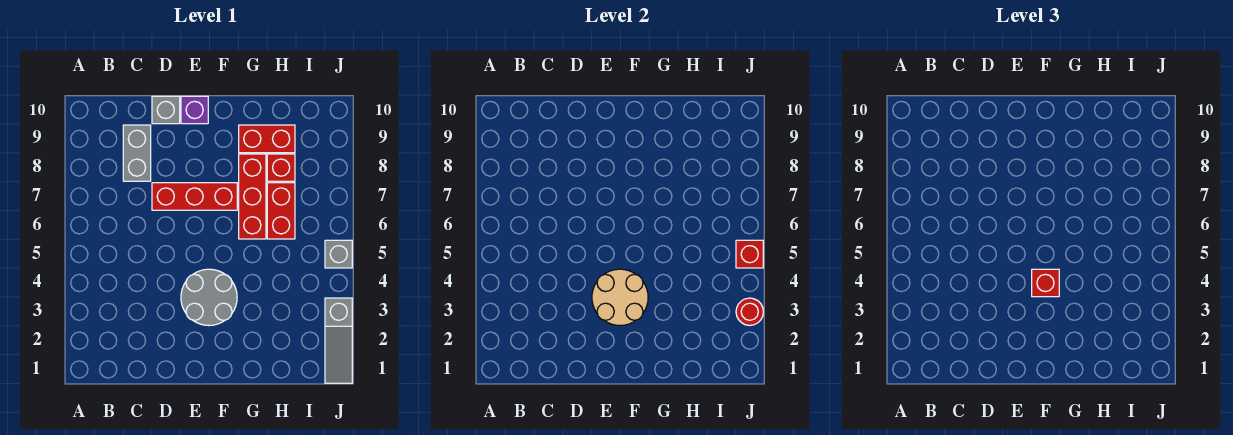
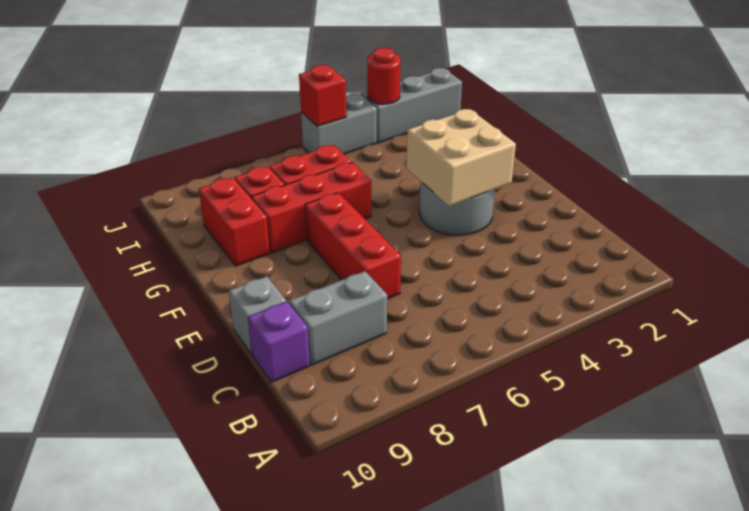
tan round brick E3:F4 level 2 -> tan brick E3:F4 level 2
purple brick E10 level 1 -> purple brick C10 level 1
red brick F4 level 3 -> none
grey slope J1:J3 level 1 top 3 -> grey brick J1:J3 level 1
grey brick J5 level 1 -> grey brick J4:J5 level 1

